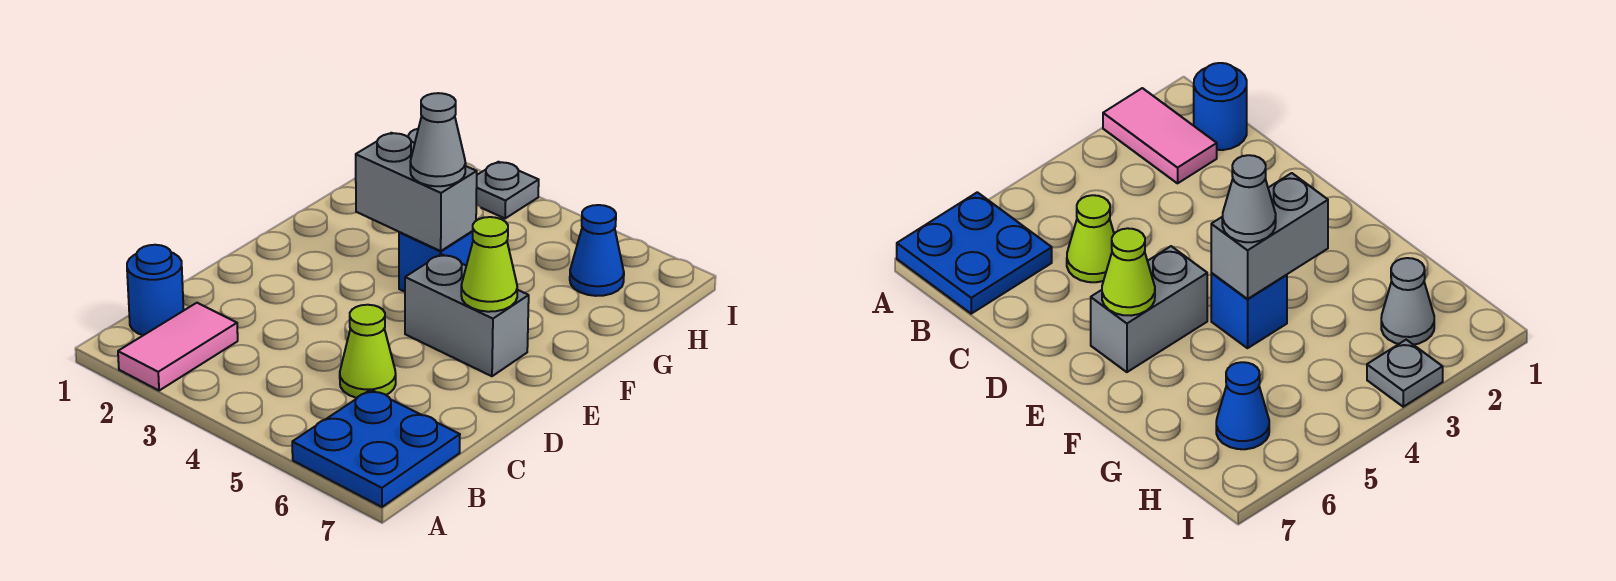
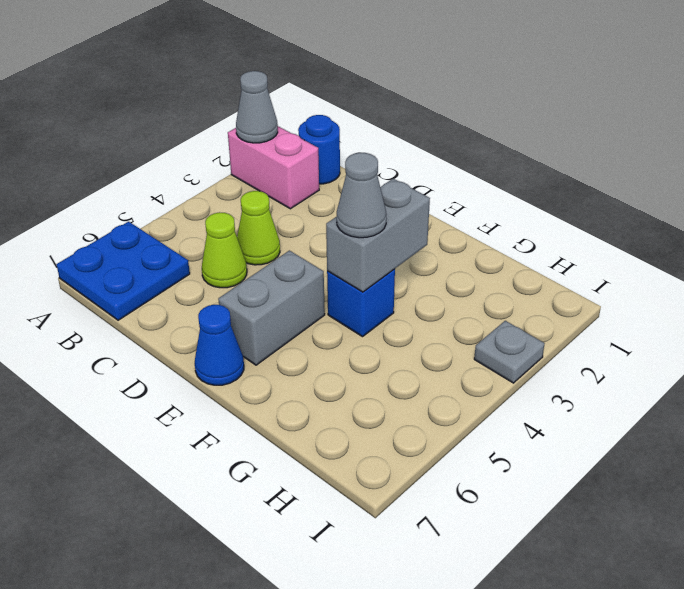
pink tile A2:B2 level 1 -> pink brick A2:B2 level 1
lime cone E6 level 2 -> lime cone C4 level 1
grey cone H2 level 1 -> grey cone A2 level 2
blue cone H6 level 1 -> blue cone E7 level 1

